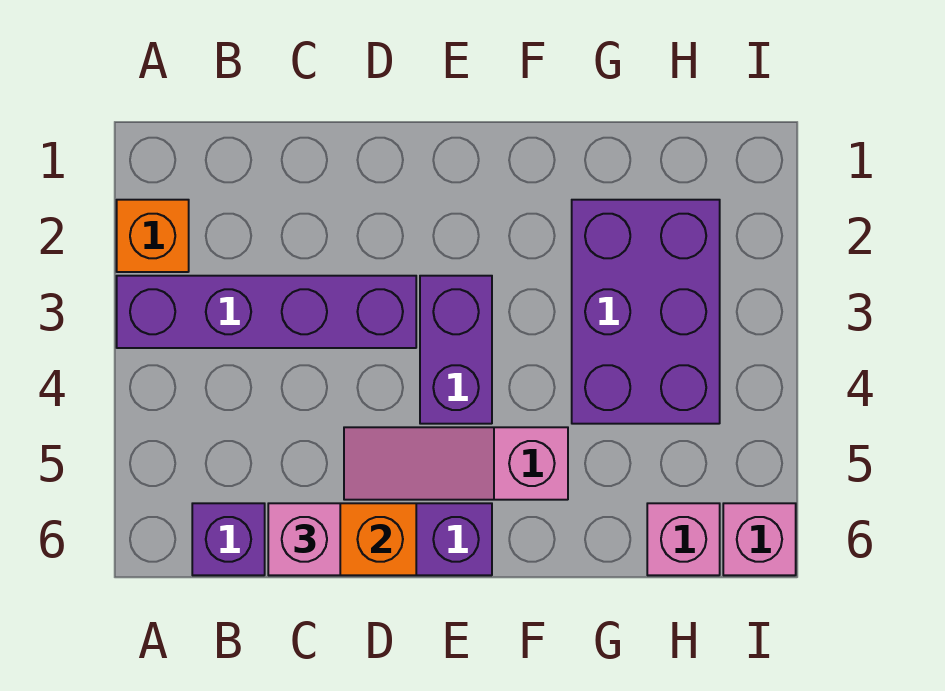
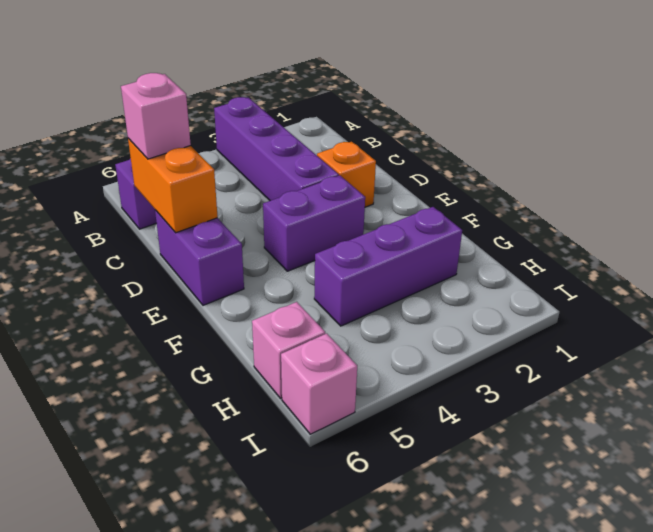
orange brick A2 level 1 -> orange brick D2 level 1
pink slope D5:F5 level 1 top F -> none
purple brick G2:H4 level 1 -> purple brick G2:G4 level 1

